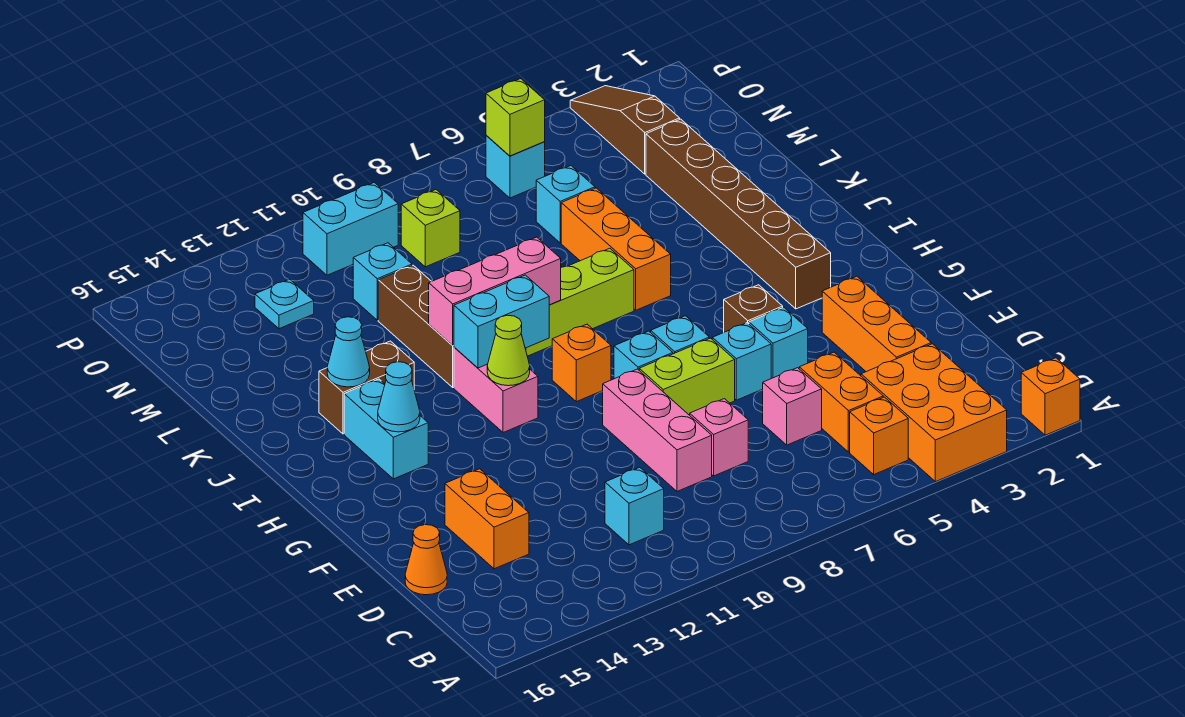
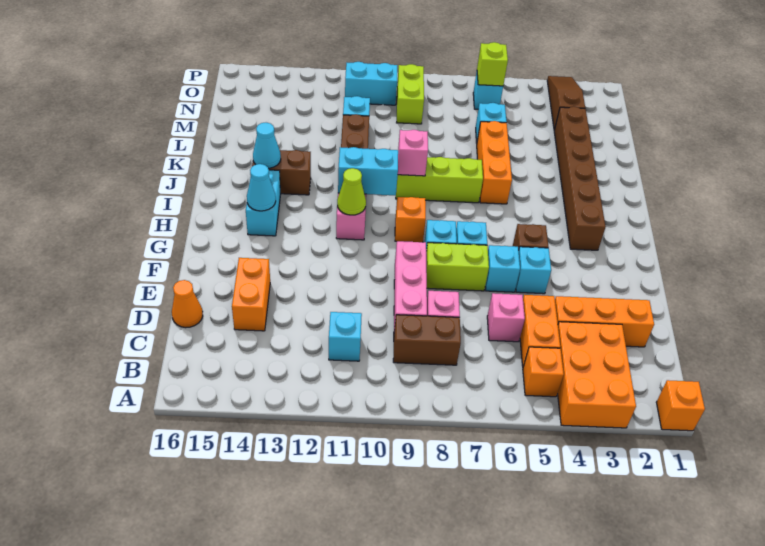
none -> brown brick C8:C9 level 1
orange brick D3:F3 level 1 -> orange brick D2:D4 level 1
pink brick J9:J11 level 2 -> pink brick J9 level 2
lime brick N9 level 1 -> lime brick N9:O9 level 1
cyan plate N13 level 1 -> none

